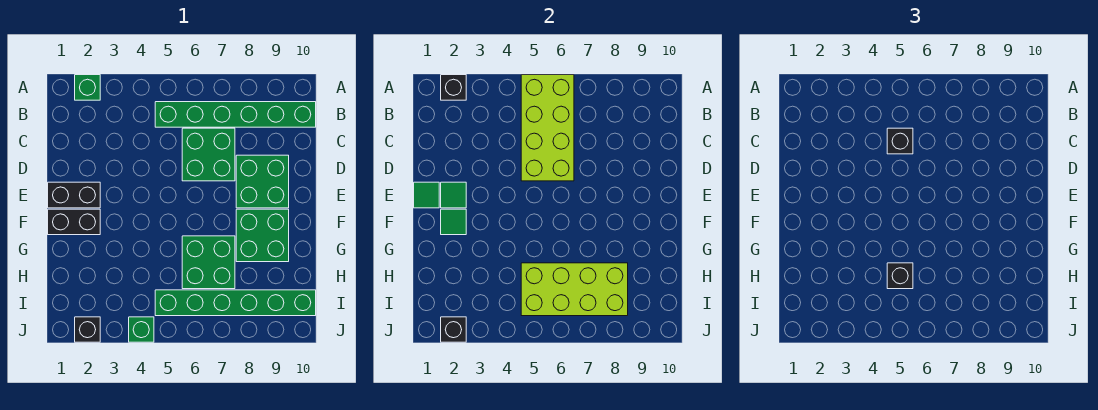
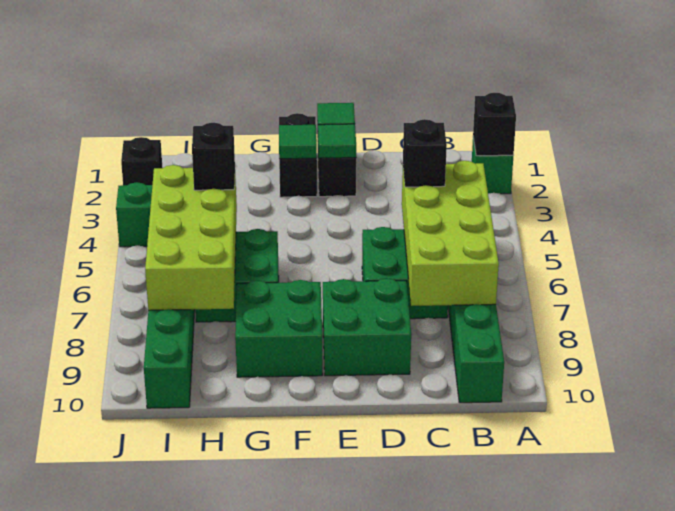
lime brick A5:D6 level 2 -> lime brick B5:C8 level 2
black brick J2 level 2 -> none

